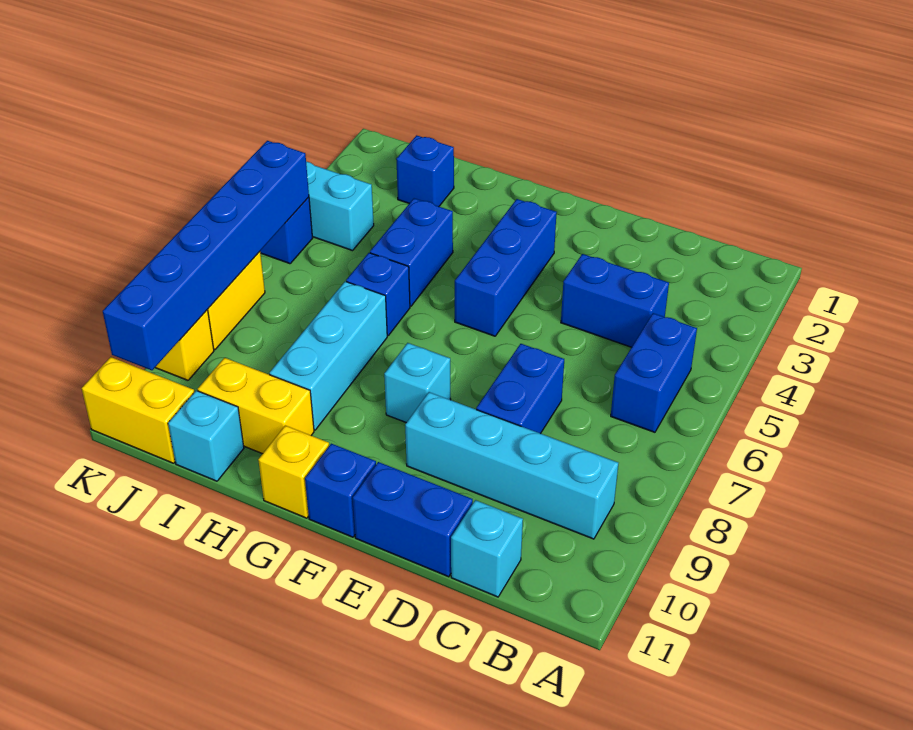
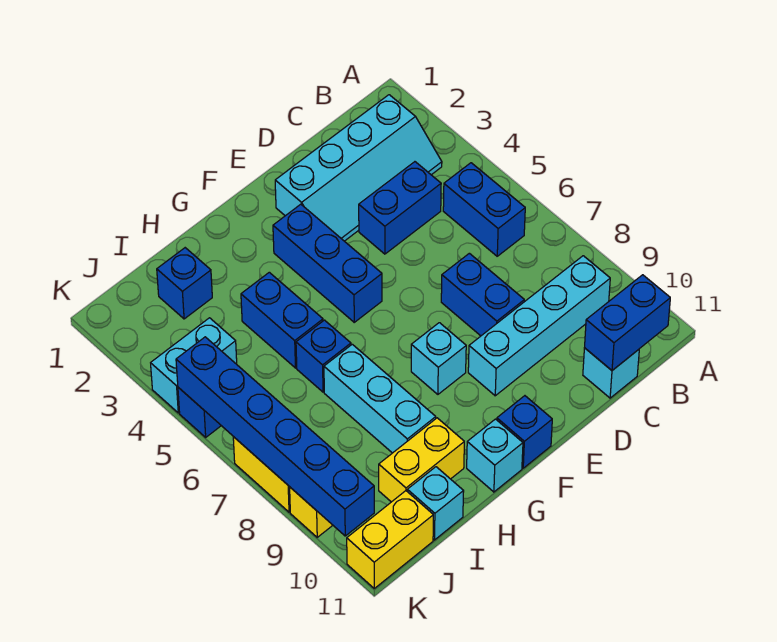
none -> cyan slope B2:E3 level 1 top 2
blue brick D11:E11 level 1 -> blue brick B11:C11 level 2
yellow brick G11 level 1 -> cyan brick G11 level 1

